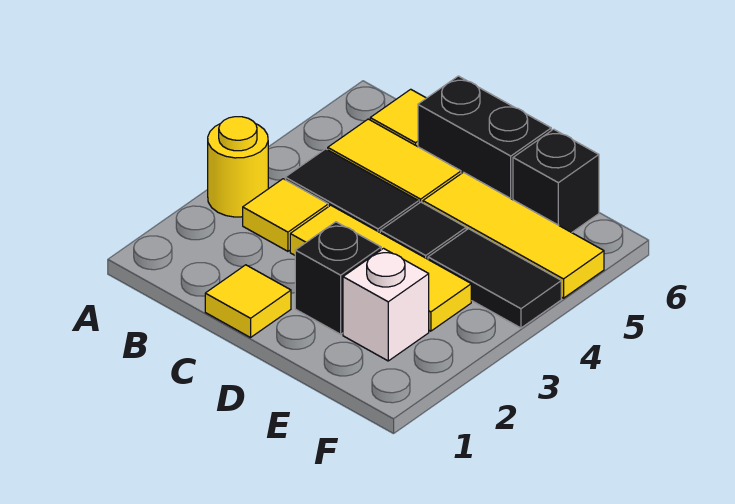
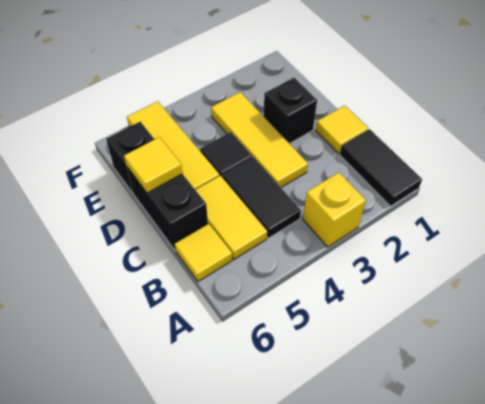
yellow round brick A3 level 1 -> yellow brick A3 level 1
yellow tile B3 level 1 -> yellow tile D6 level 2
white brick E2 level 1 -> none
black tile E4:F4 level 1 -> black tile A1:B1 level 1

